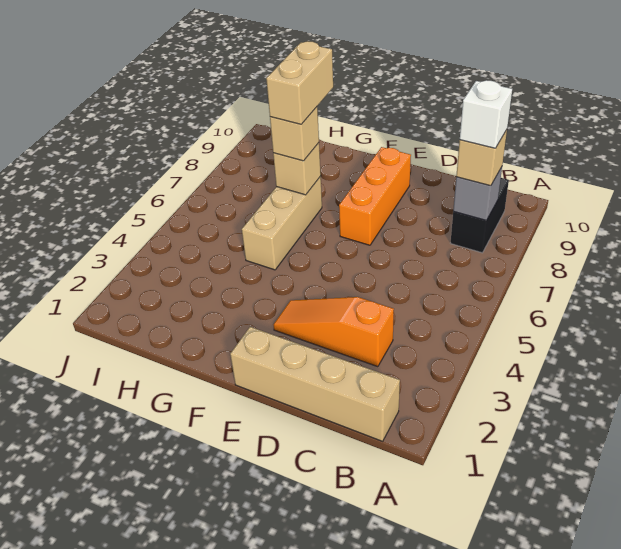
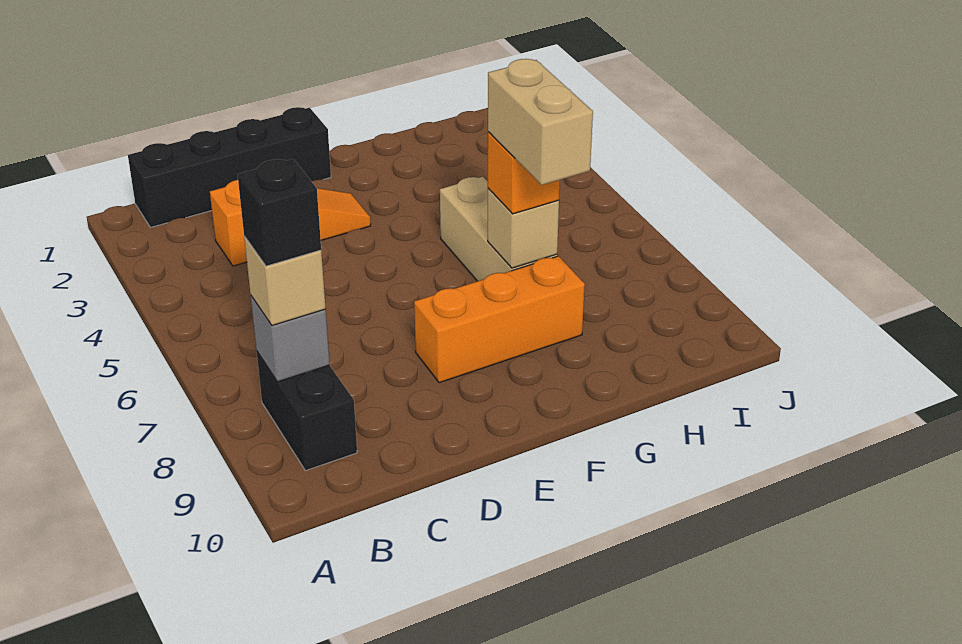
tan brick B1:E1 level 1 -> black brick B1:E1 level 1
white brick B8 level 4 -> black brick B8 level 4
orange brick E7:E9 level 1 -> orange brick E8:G8 level 1
tan brick G7 level 3 -> orange brick G7 level 3

